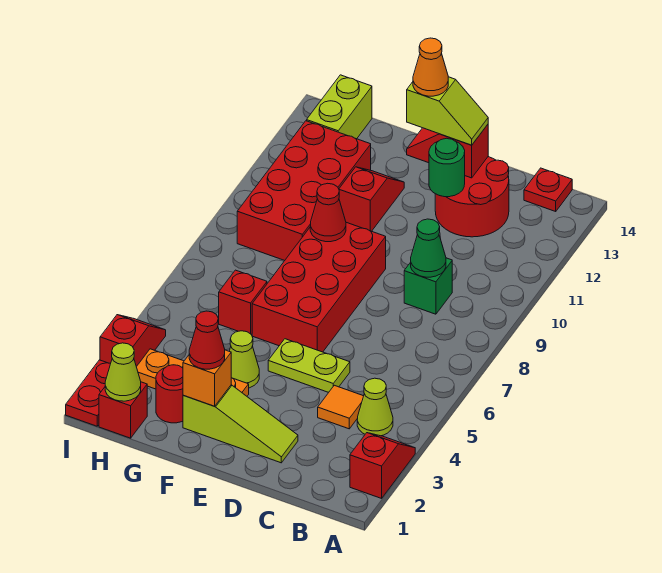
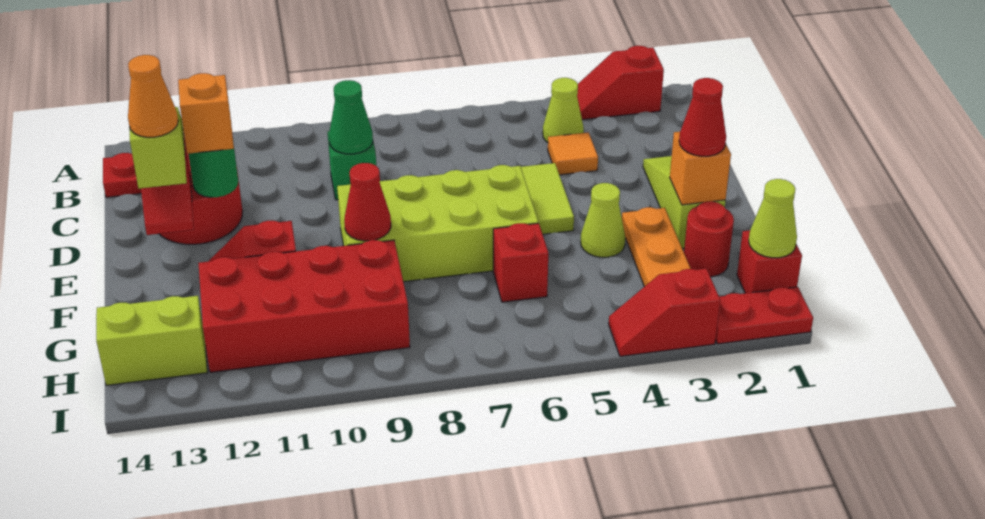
lime plate D5:E5 level 1 -> lime tile D5:E5 level 1
none -> orange brick D12 level 3
red brick E6:F9 level 1 -> lime brick E6:F9 level 1

